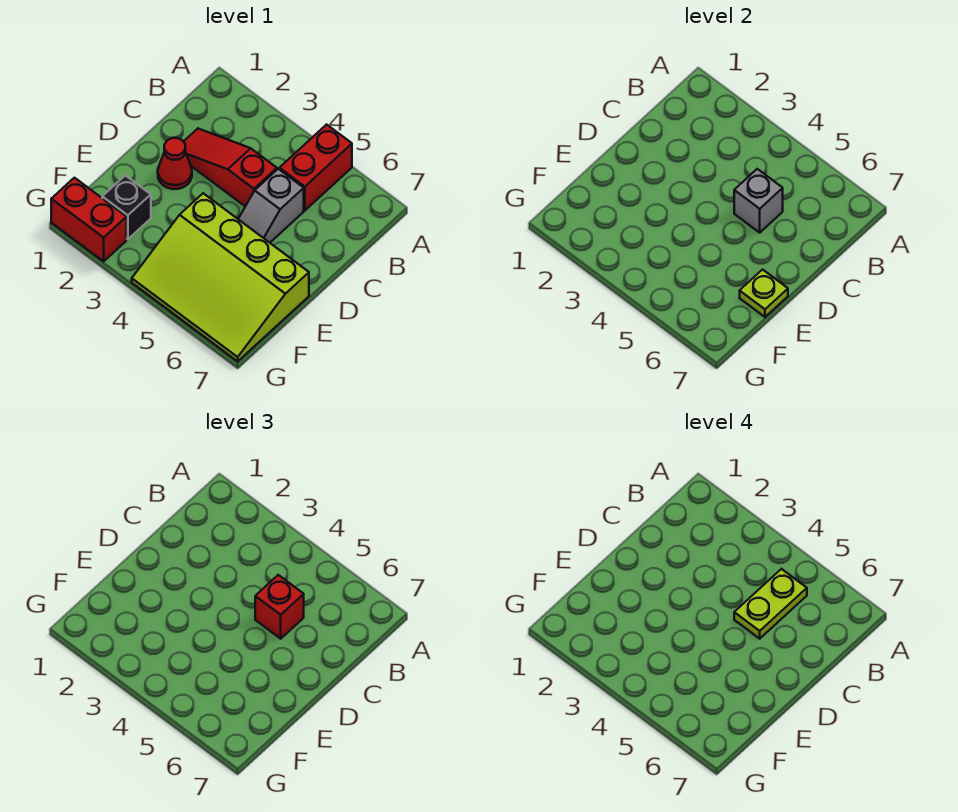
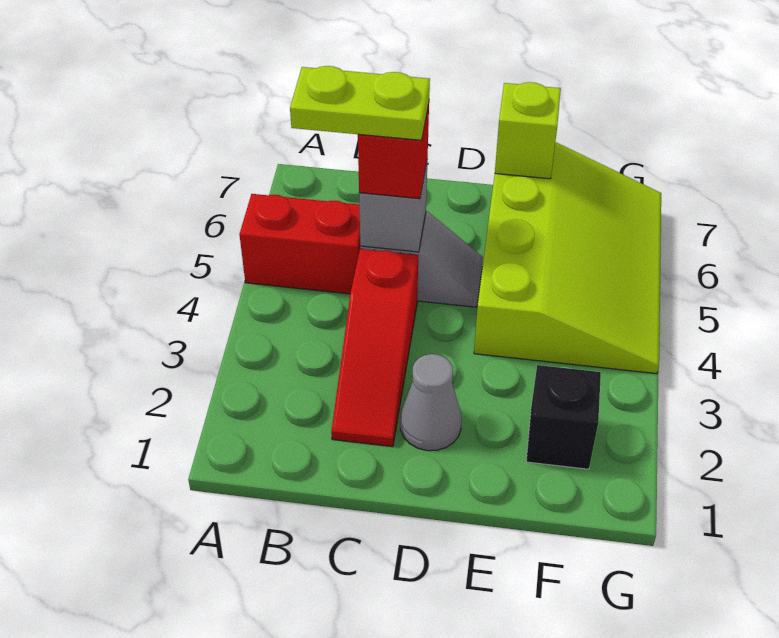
red cone D2 level 1 -> grey cone D2 level 1
lime plate E7 level 2 -> lime brick E7 level 2
red brick G1:G2 level 1 -> none

